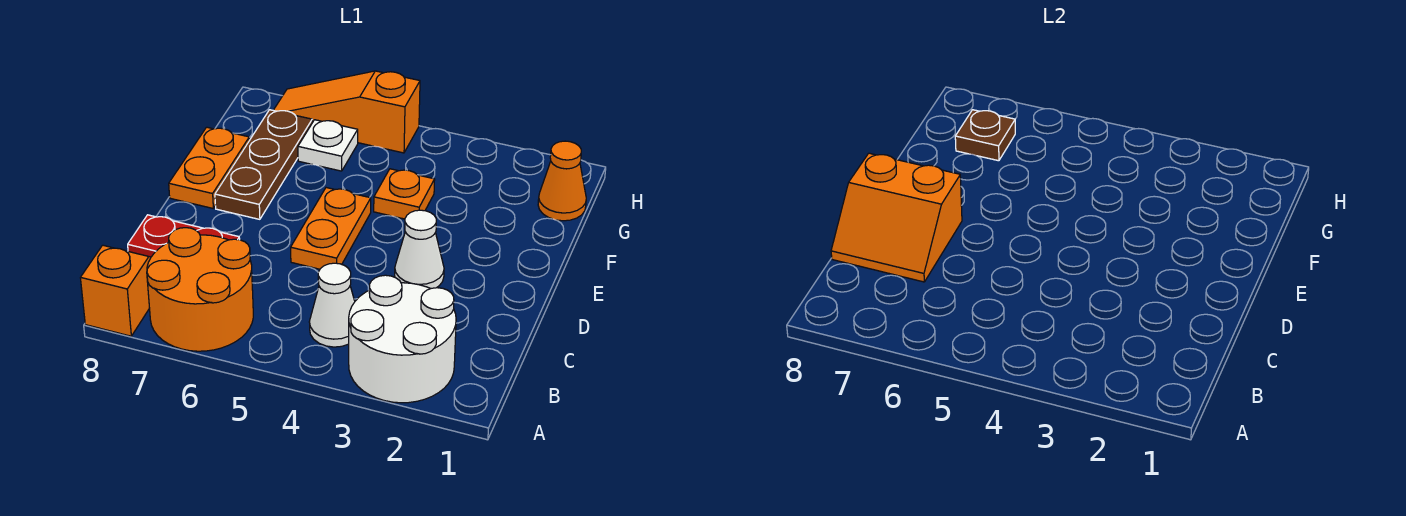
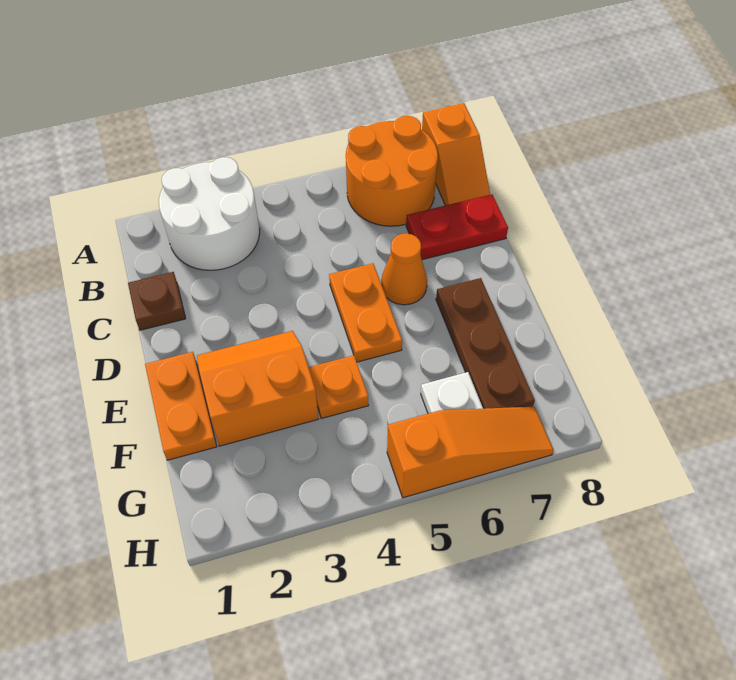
white cone B4 level 1 -> none
orange slope C7:D8 level 2 top D -> orange slope E2:F3 level 1 top F
white cone D3 level 1 -> none
orange plate E8:F8 level 1 -> orange plate E1:F1 level 1
orange cone G1 level 1 -> orange cone D6 level 1
brown plate G7 level 2 -> brown plate C1 level 1

